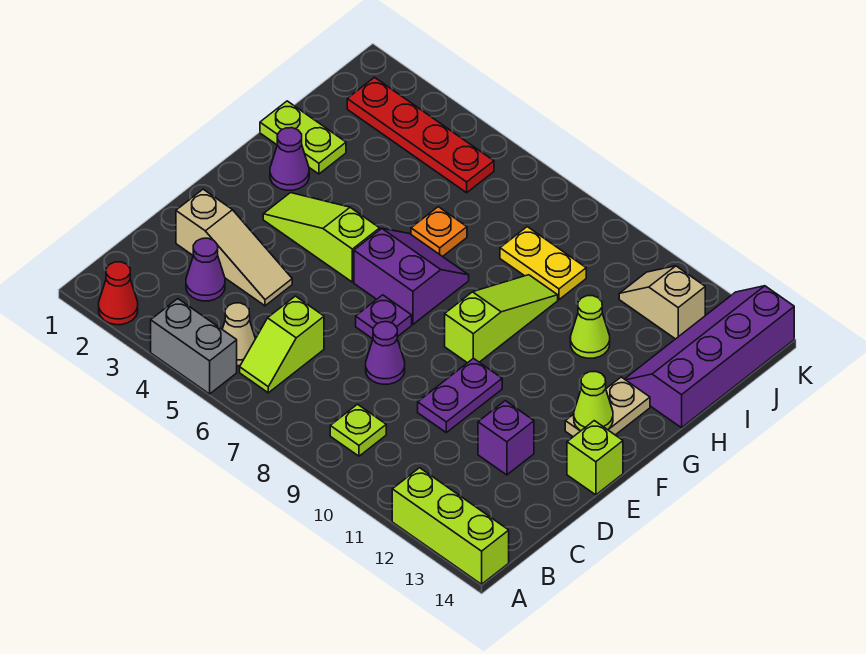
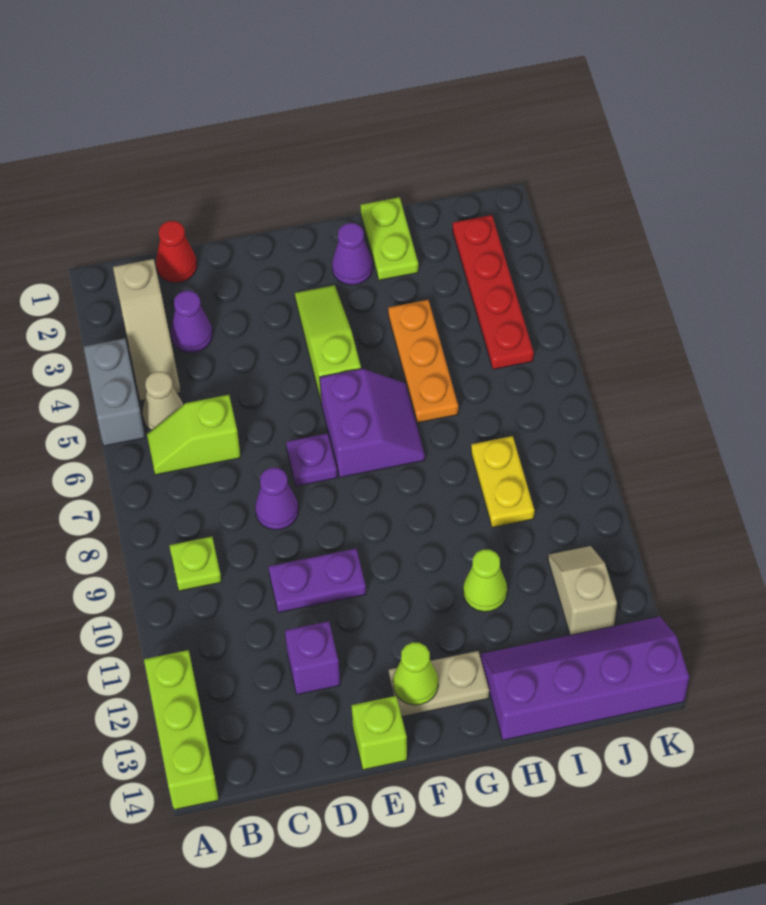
red cone A2 level 1 -> red cone C1 level 1
tan slope D2:D4 level 1 top 2 -> tan slope B2:B4 level 1 top 2
lime slope F9:H9 level 1 top F -> none
orange plate H6 level 1 -> orange plate H4:H6 level 1

